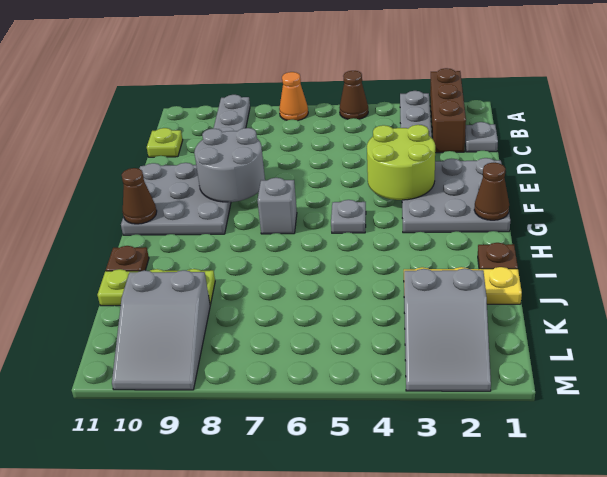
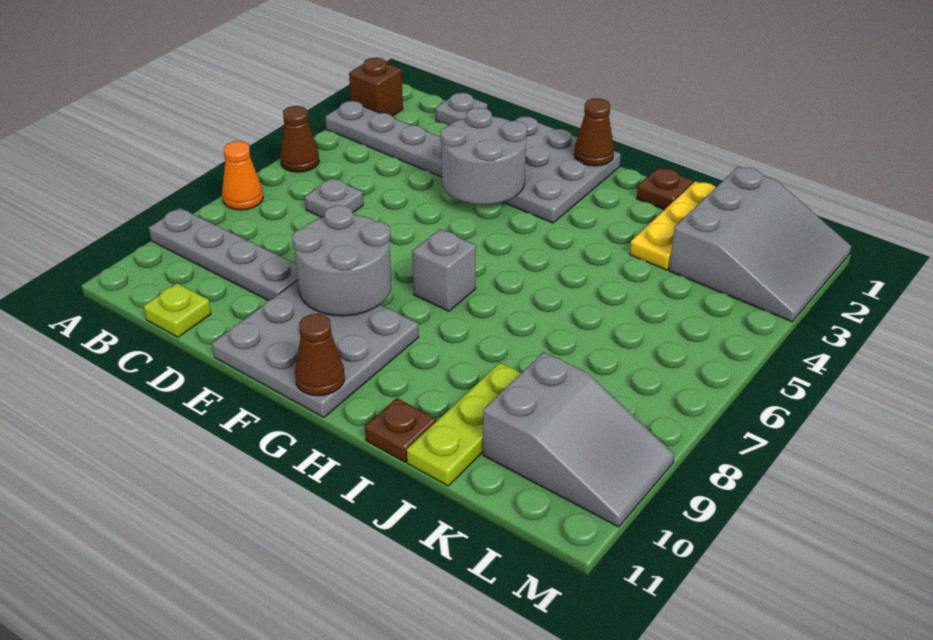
brown brick A2:C2 level 1 -> brown brick A2 level 1
lime round brick E3:F4 level 2 -> grey round brick E3:F4 level 2
grey plate G5 level 1 -> grey plate C6 level 1
grey slope K2:M3 level 1 top K -> grey slope K1:M3 level 1 top K

